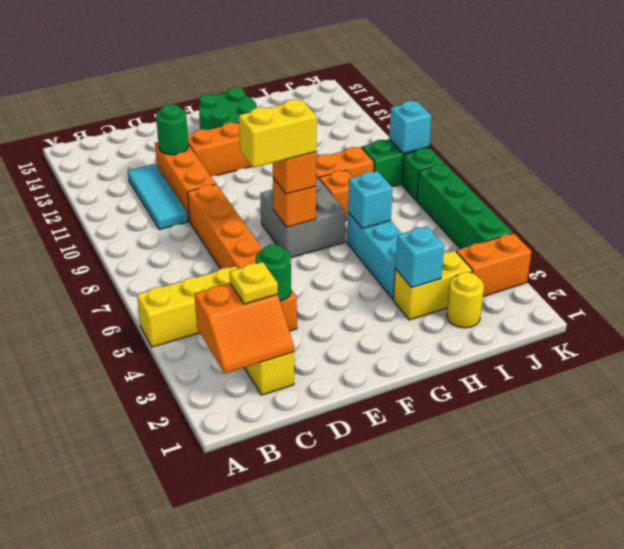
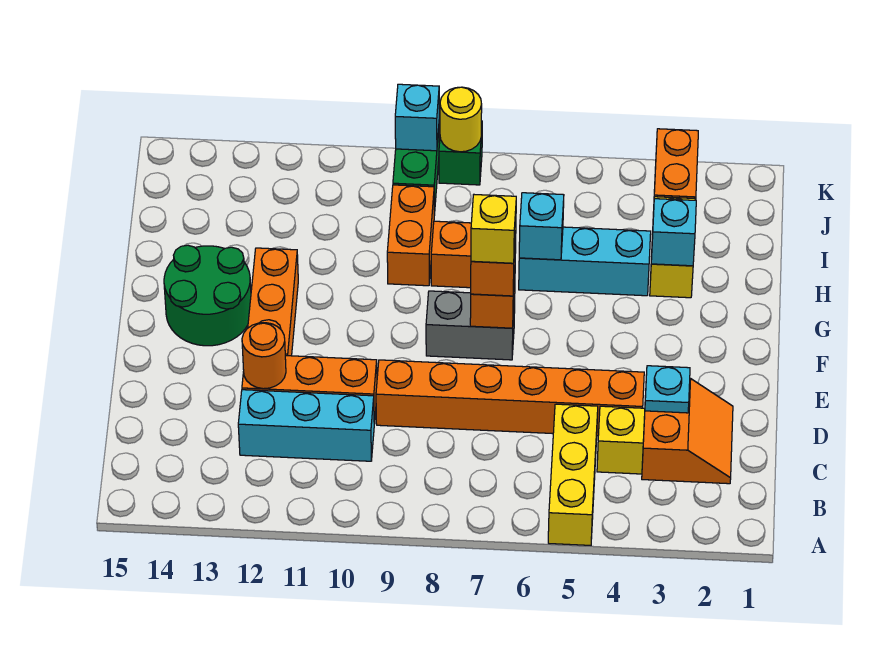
yellow plate C3 level 3 -> cyan plate C3 level 3
cyan tile C10:C12 level 1 -> cyan brick C10:C12 level 1
green round brick D4 level 2 -> none
green round brick D12 level 2 -> orange round brick D12 level 2
yellow brick E7:F7 level 4 -> yellow brick F7 level 4
grey brick F7:G8 level 1 -> grey brick F7:F8 level 1
yellow round brick I2 level 1 -> yellow round brick K8 level 2
green brick K4:K7 level 1 -> none

